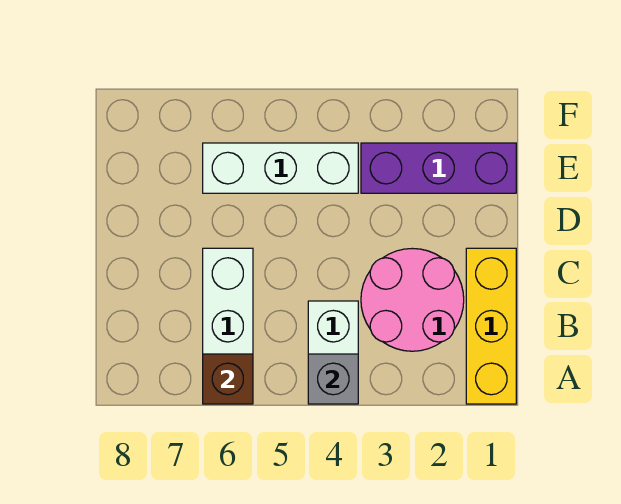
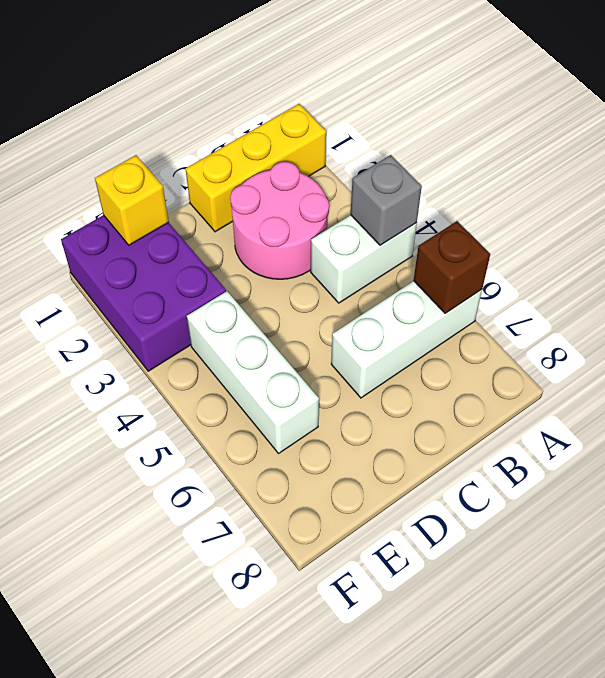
purple brick E1:E3 level 1 -> purple brick E1:F3 level 1
none -> yellow brick E1 level 2

